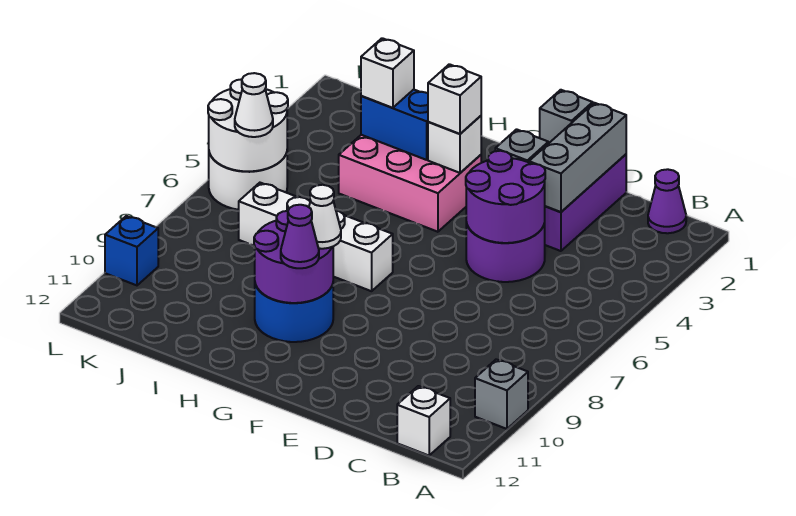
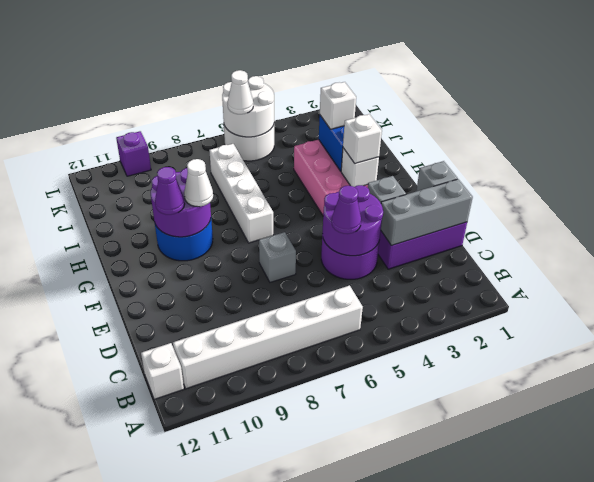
grey brick A10 level 1 -> grey brick E7 level 1
purple cone B1 level 1 -> purple cone D5 level 3
none -> white brick B6:B11 level 1
blue brick L10 level 1 -> purple brick L10 level 1

